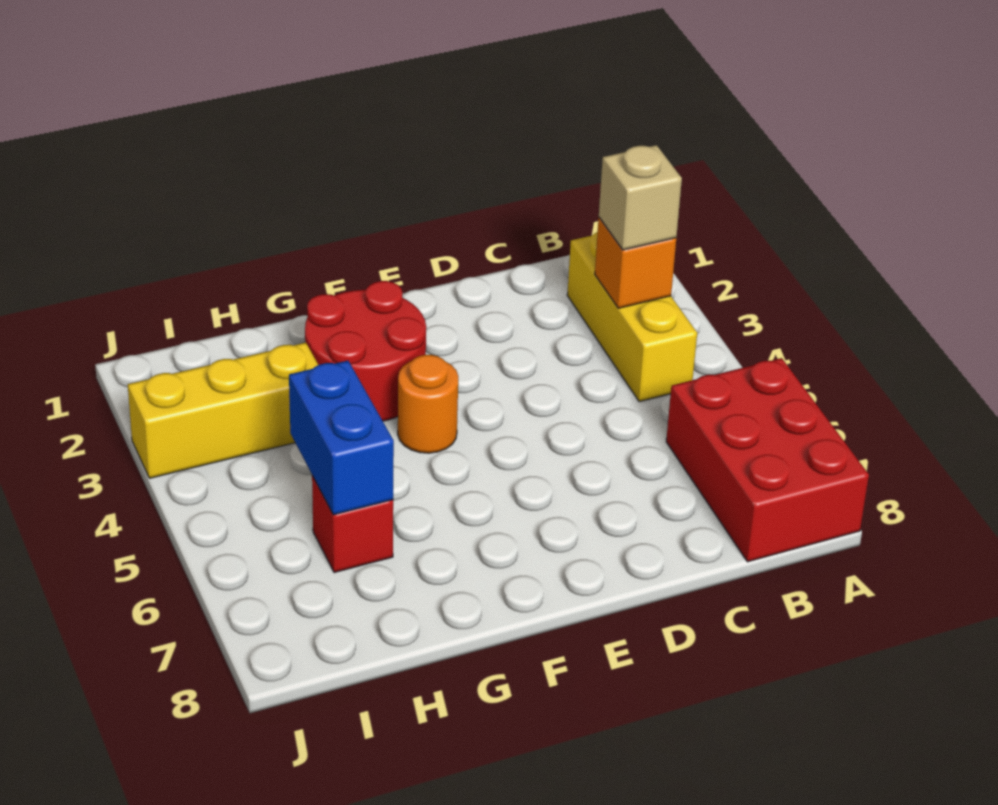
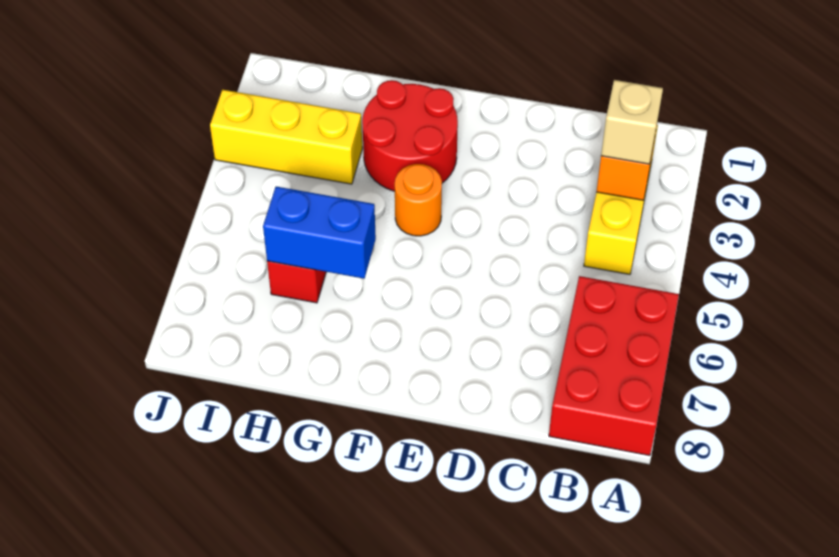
blue brick H5:H6 level 2 -> blue brick G6:H6 level 2

